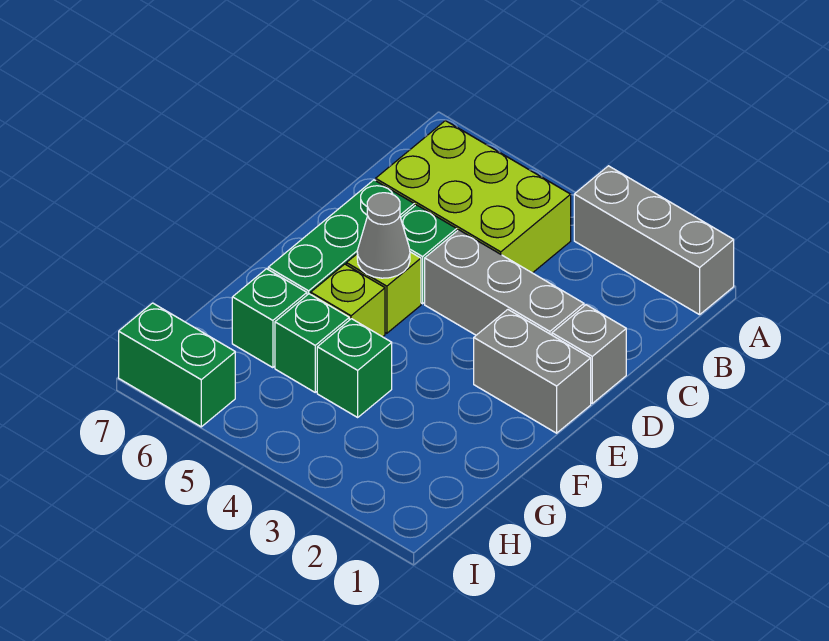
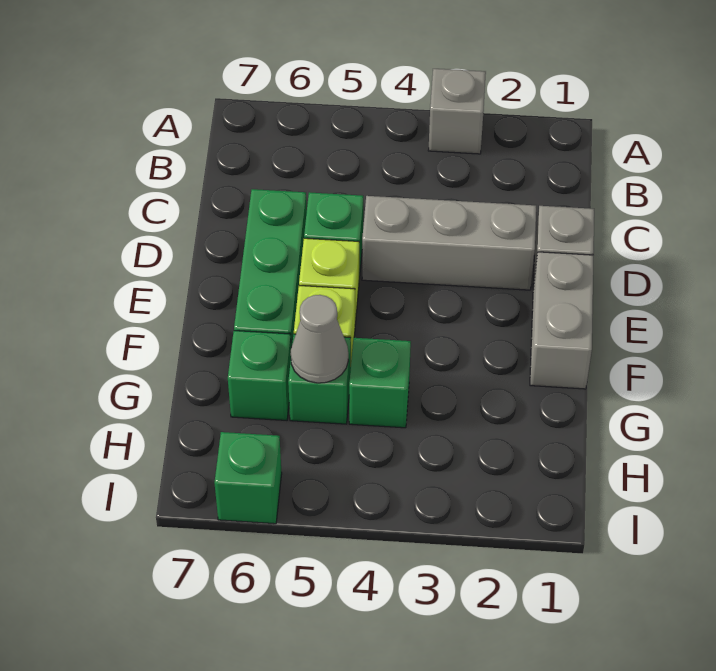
grey brick A1:A3 level 1 -> grey brick A3 level 1
lime brick B4:C6 level 1 -> none
grey brick E1:E2 level 1 -> grey brick E1:F1 level 1
grey cone E5 level 2 -> grey cone G5 level 2
green brick I6:I7 level 1 -> green brick I6 level 1

